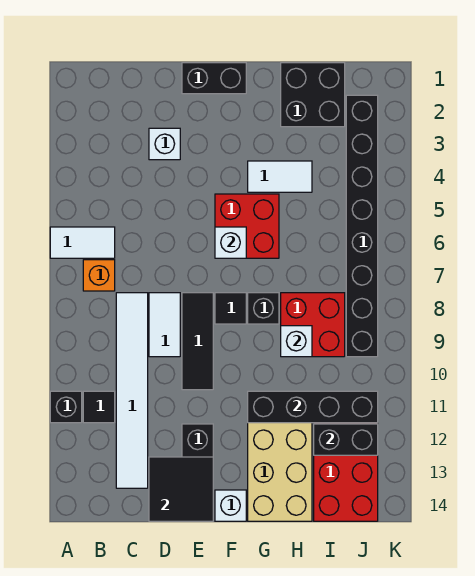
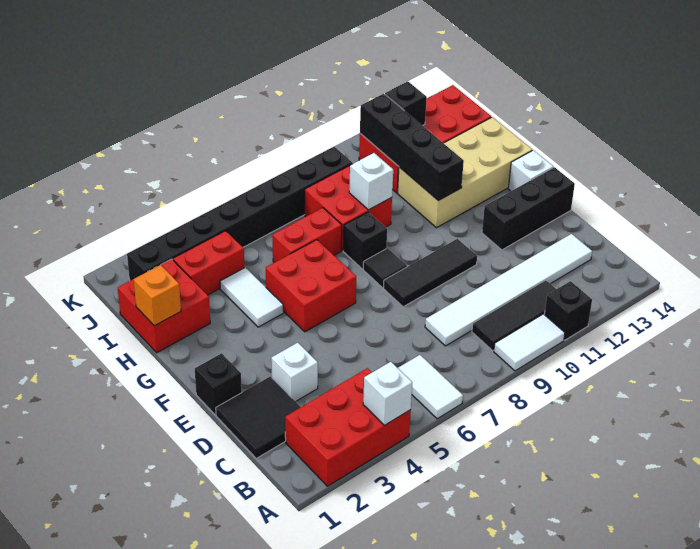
none -> red brick A2:B4 level 1
orange brick B7 level 1 -> orange brick H1 level 2
black tile B11 level 1 -> black tile B9:B11 level 1
white tile D8:D9 level 1 -> white tile A9:A10 level 1
black tile D13:E14 level 2 -> black tile C1:D2 level 1
black brick E1:F1 level 1 -> black brick E1 level 1
white brick F6 level 2 -> white brick A4 level 2
black brick H1:I2 level 1 -> red brick H1:I2 level 1
none -> red brick H6:H7 level 1
none -> red brick I3:I4 level 1
black brick I12:J12 level 2 -> black brick J12 level 2

